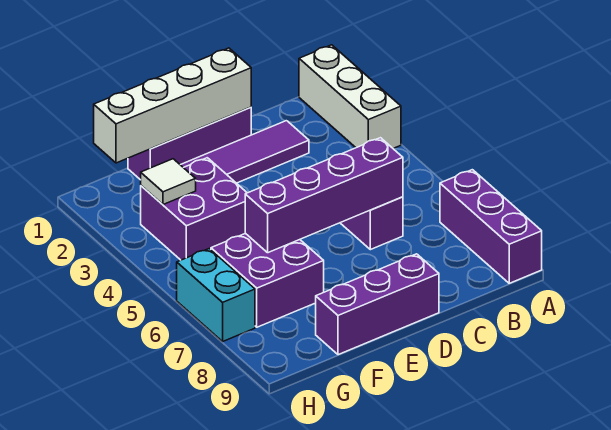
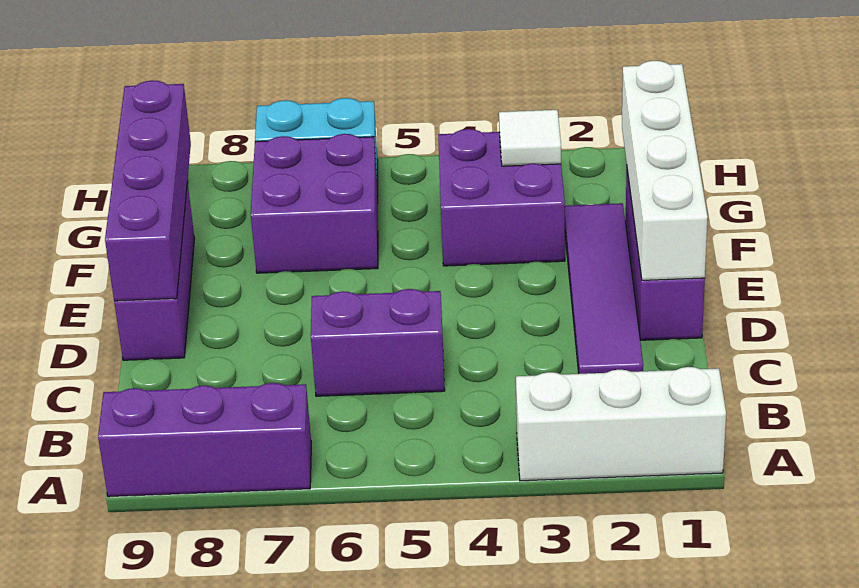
purple brick C6:F6 level 2 -> purple brick D9:G9 level 2

